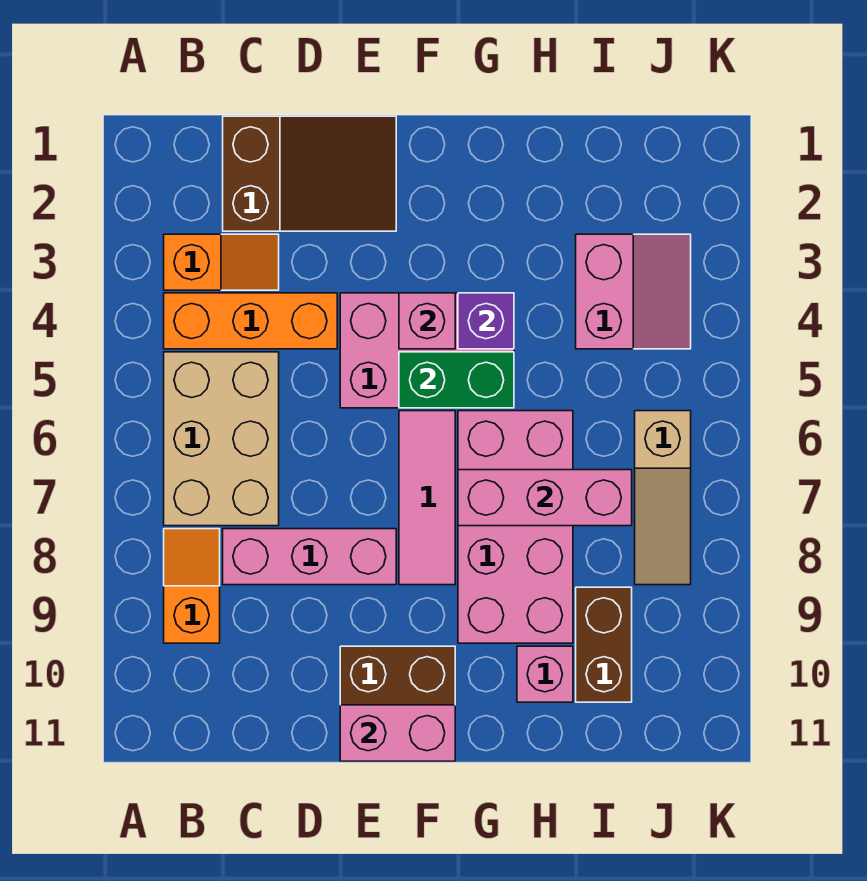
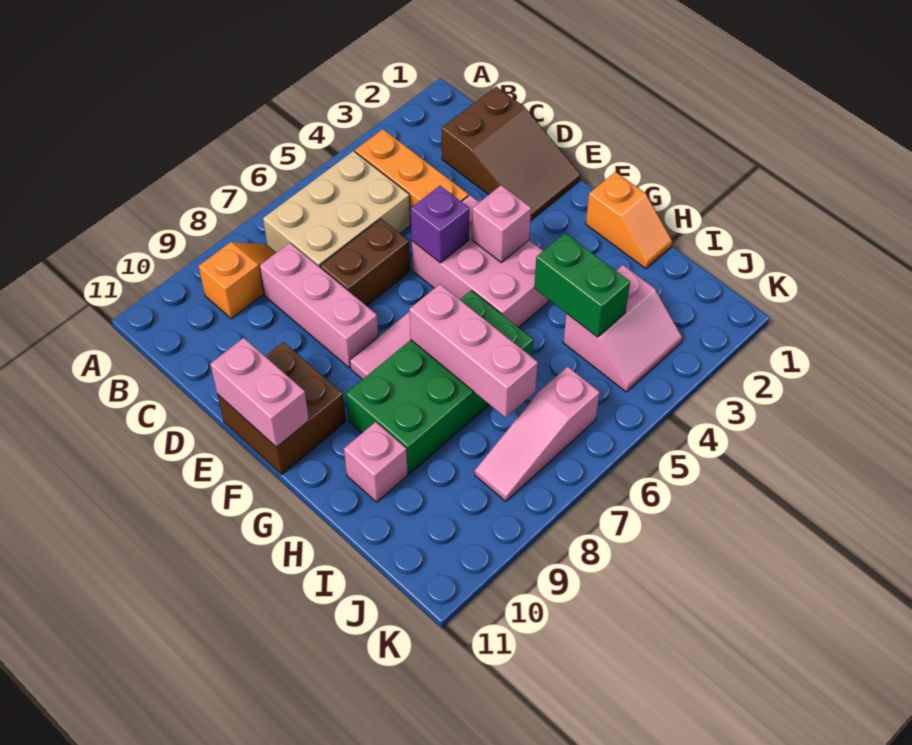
orange slope B3:C3 level 1 top B -> orange slope G1:H1 level 1 top G
green brick F5:G5 level 2 -> green brick H4:I4 level 2
purple brick G4 level 2 -> purple brick E5 level 2
pink brick G6:H9 level 1 -> green brick G6:H9 level 1
brown brick I9:I10 level 1 -> brown brick D6:D7 level 1
tan slope J6:J8 level 1 top 6 -> pink slope J6:J8 level 1 top 6

